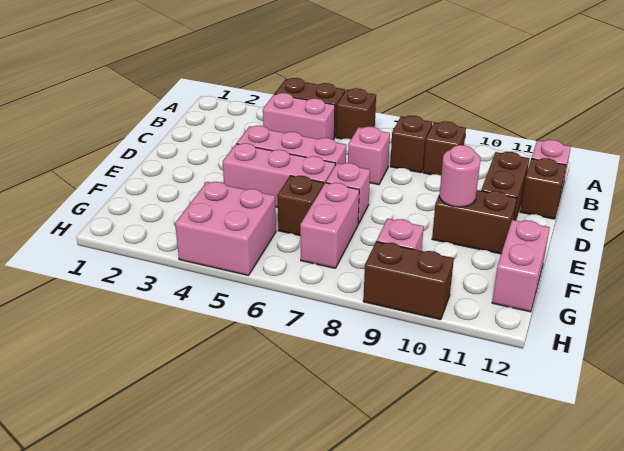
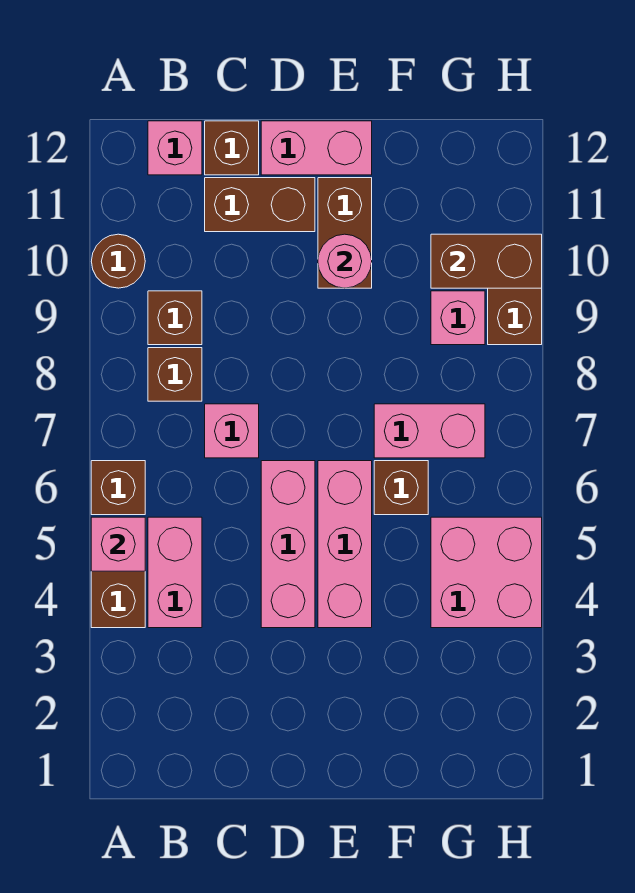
none -> brown round brick A10 level 1
pink brick E7 level 1 -> pink brick A5 level 2
pink brick F12:G12 level 1 -> pink brick D12:E12 level 1
none -> brown brick G10:H10 level 2

